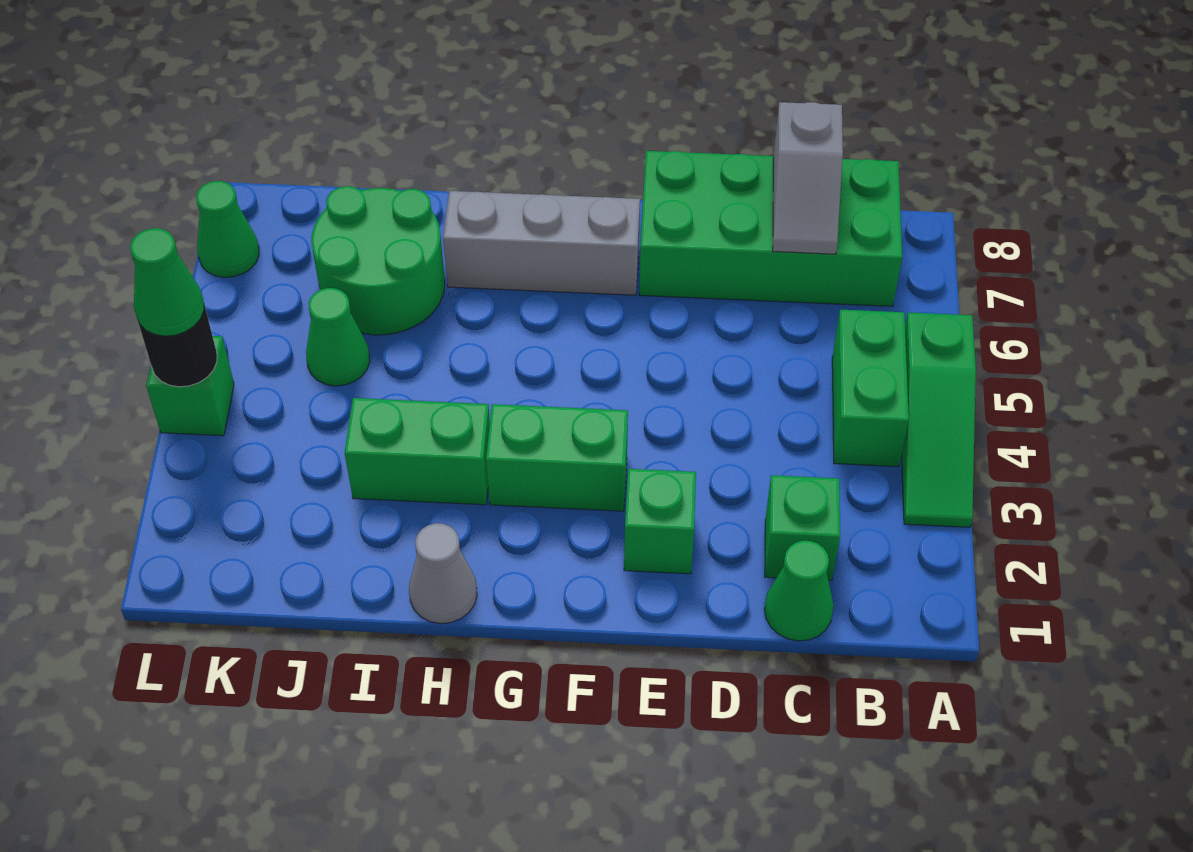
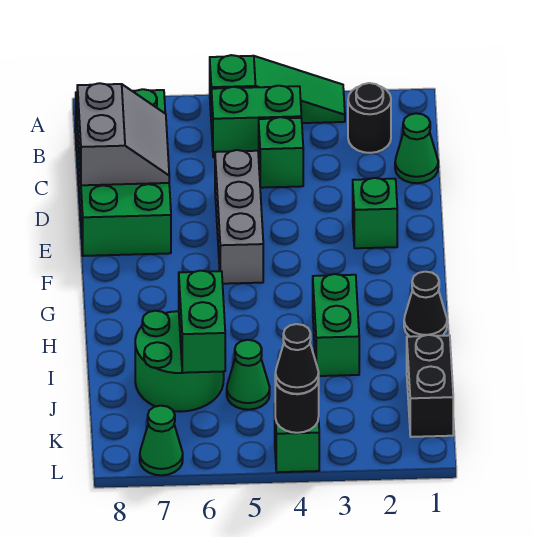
none -> black round brick B2 level 1
green brick C2 level 1 -> green brick C4 level 1
grey slope C7:C8 level 2 top 8 -> grey slope C7:D8 level 2 top 8
green brick F3:G3 level 1 -> green brick I6:J6 level 2
grey brick F7:H7 level 1 -> grey brick D5:F5 level 1
grey cone H1 level 1 -> black cone H1 level 1
none -> black brick J1:K1 level 1
green cone L4 level 3 -> black cone L4 level 3

